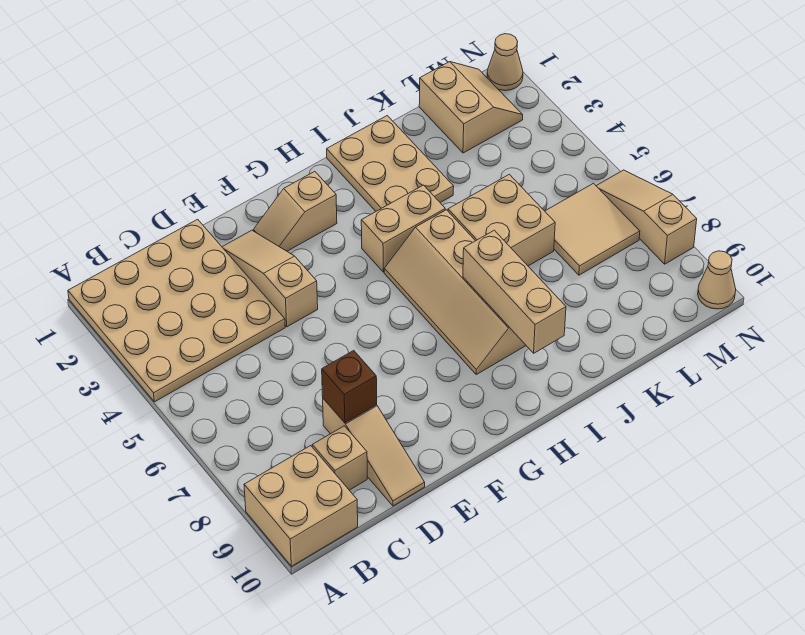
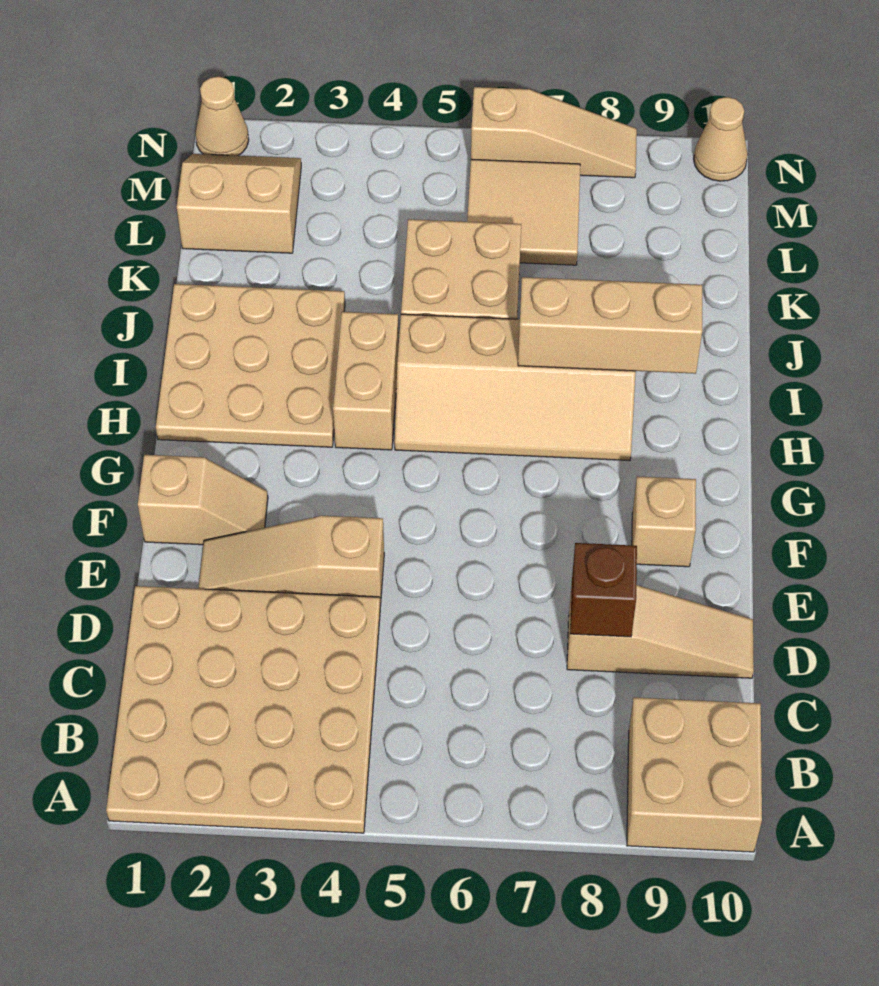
tan brick C9 level 1 -> tan brick F9 level 1
tan slope F2:G2 level 1 top G -> tan slope F1:F2 level 1 top 1
tan plate I1:J3 level 1 -> tan plate H1:J3 level 1
tan slope N6:N8 level 1 top 8 -> tan slope N6:N8 level 1 top 6

